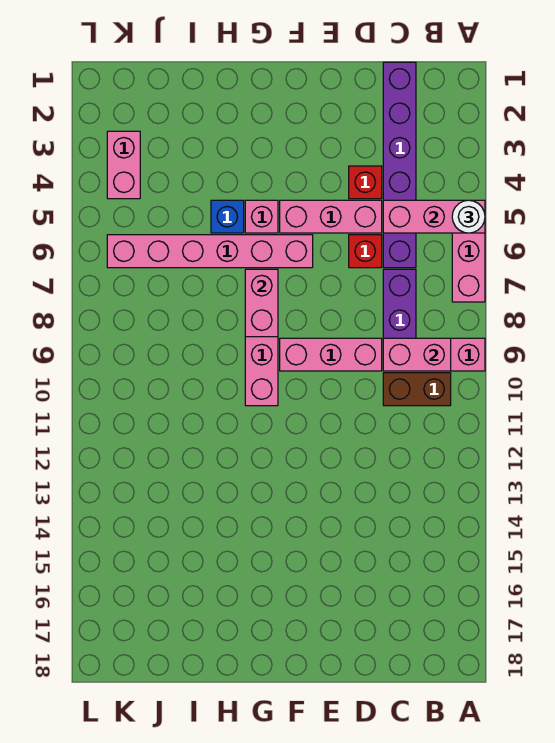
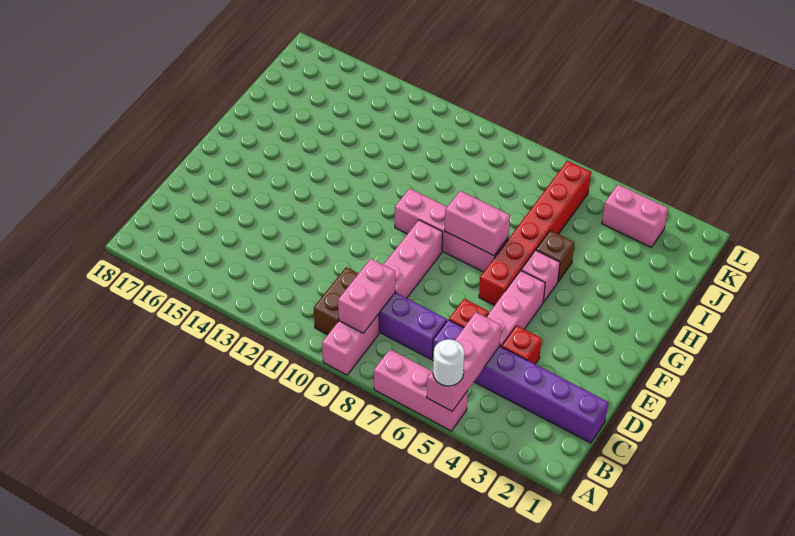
pink brick F6:K6 level 1 -> red brick F6:K6 level 1
blue brick H5 level 1 -> brown brick H5 level 1

